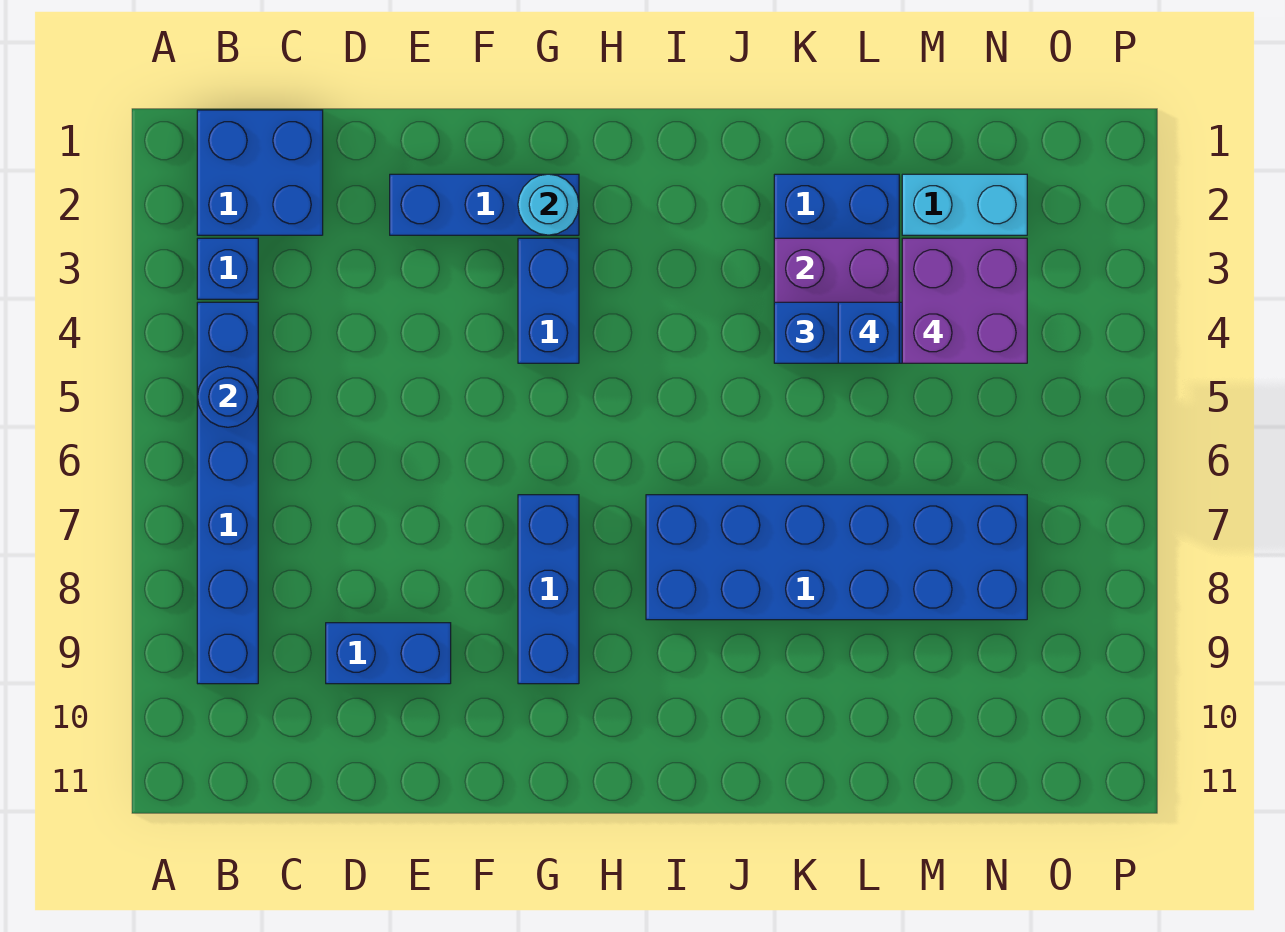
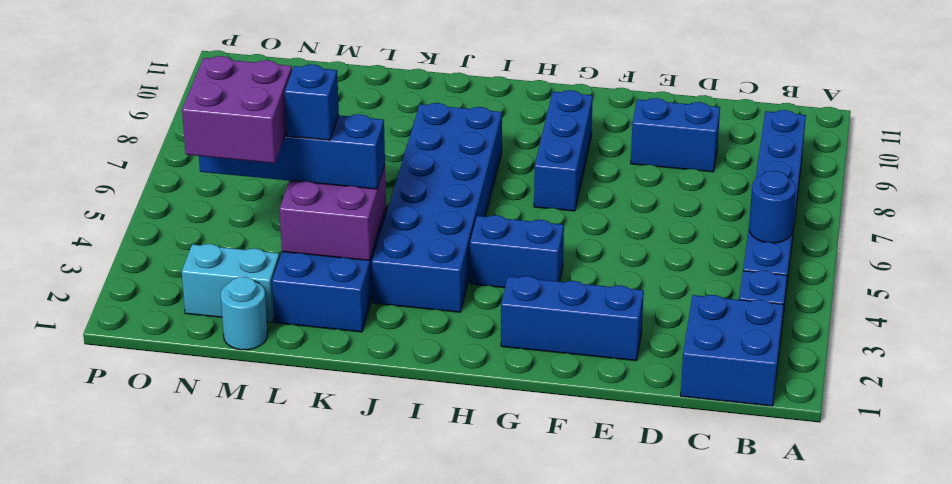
cyan round brick G2 level 2 -> cyan round brick M1 level 1
blue brick G3:G4 level 1 -> blue brick G4:H4 level 1
blue brick I7:N8 level 1 -> blue brick I3:J8 level 1

